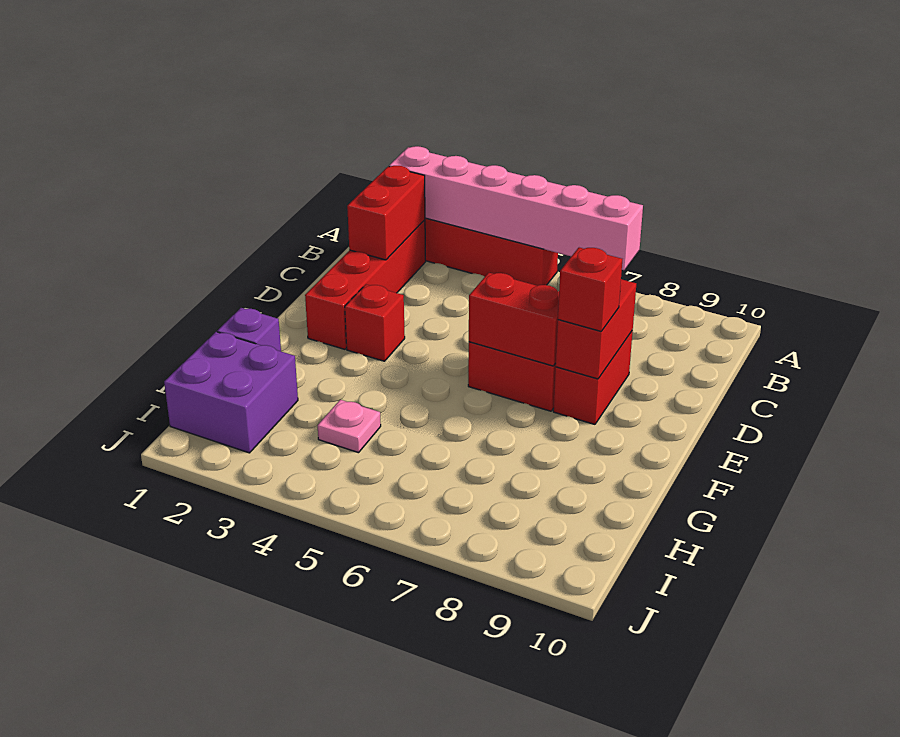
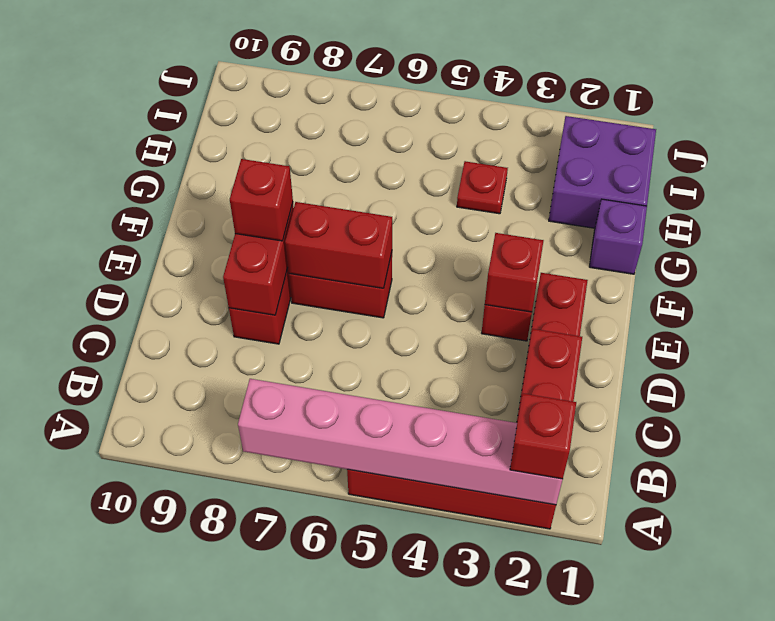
none -> red brick A2 level 3
none -> red brick E3 level 2
pink plate H4 level 1 -> red plate H4 level 1

